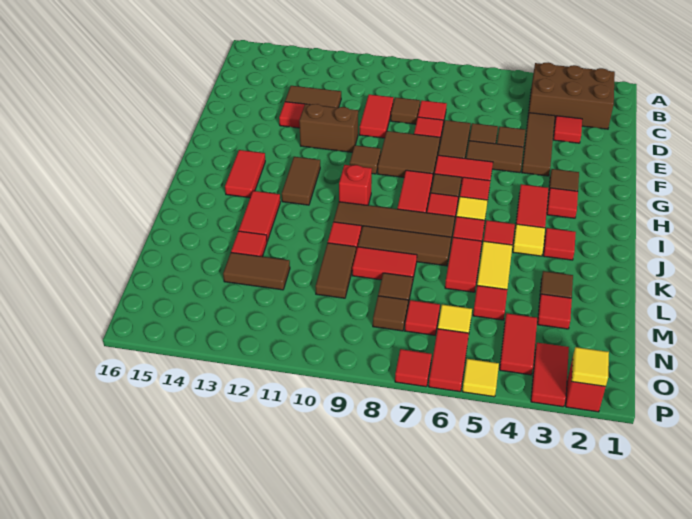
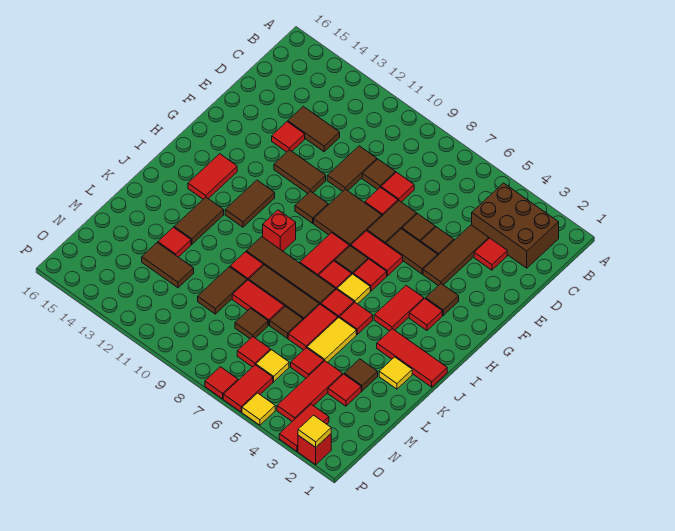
red tile D10:E10 level 1 -> brown tile D10:E10 level 1
brown brick F11:F12 level 1 -> brown tile F11:F12 level 1
red tile J3 level 1 -> red tile J1:J3 level 1
yellow tile J4 level 1 -> yellow tile K2 level 1
red tile J13:K13 level 1 -> brown tile J13:K13 level 1
red tile N4:O4 level 1 -> red tile M4:O4 level 1
brown tile N8 level 1 -> brown tile L7 level 1

